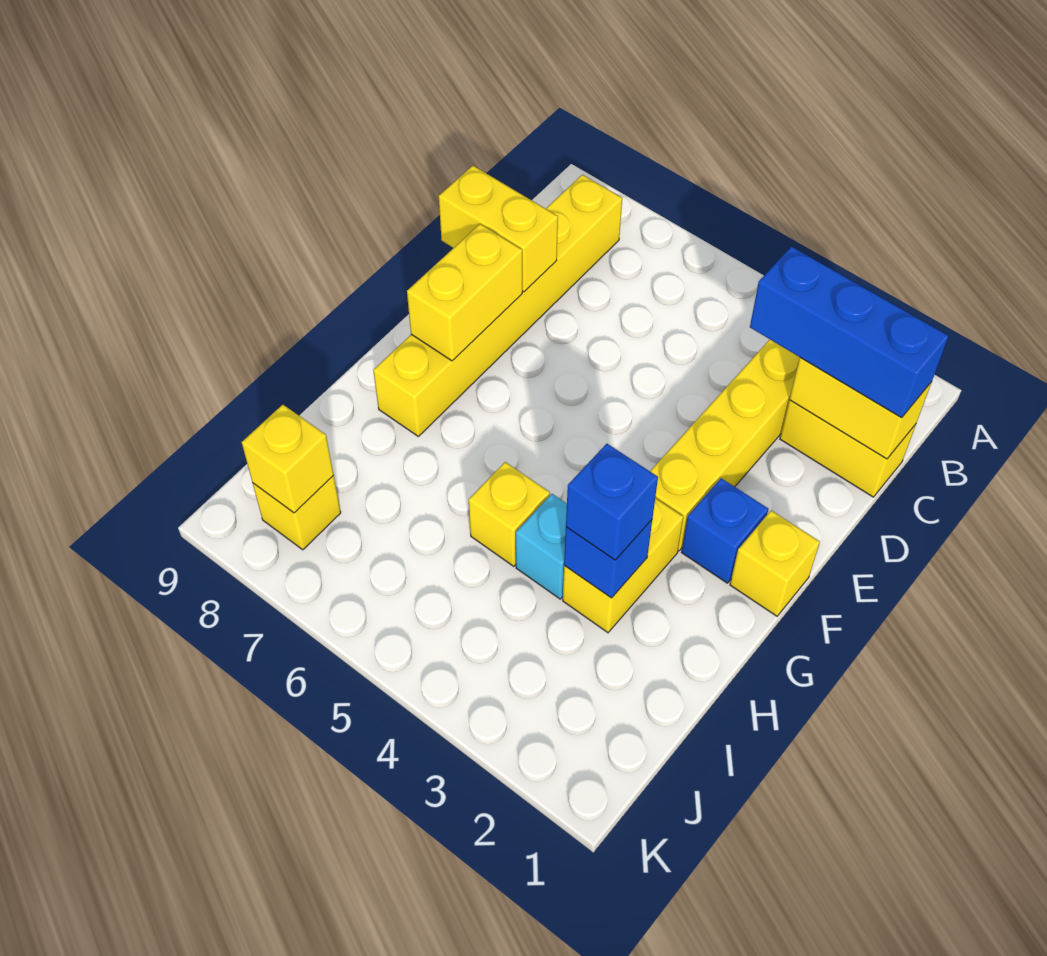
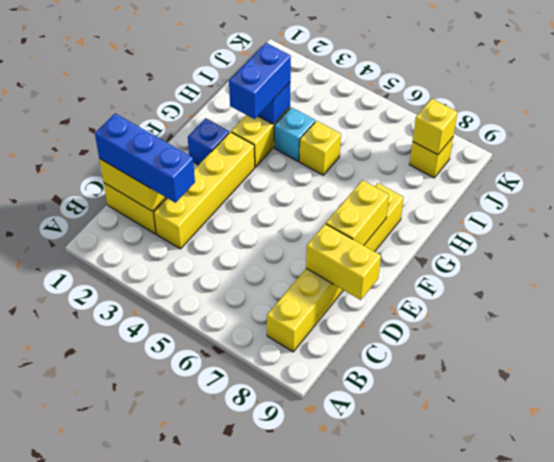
yellow brick F1 level 1 -> none
blue brick H3 level 3 -> blue brick G3:H3 level 3

